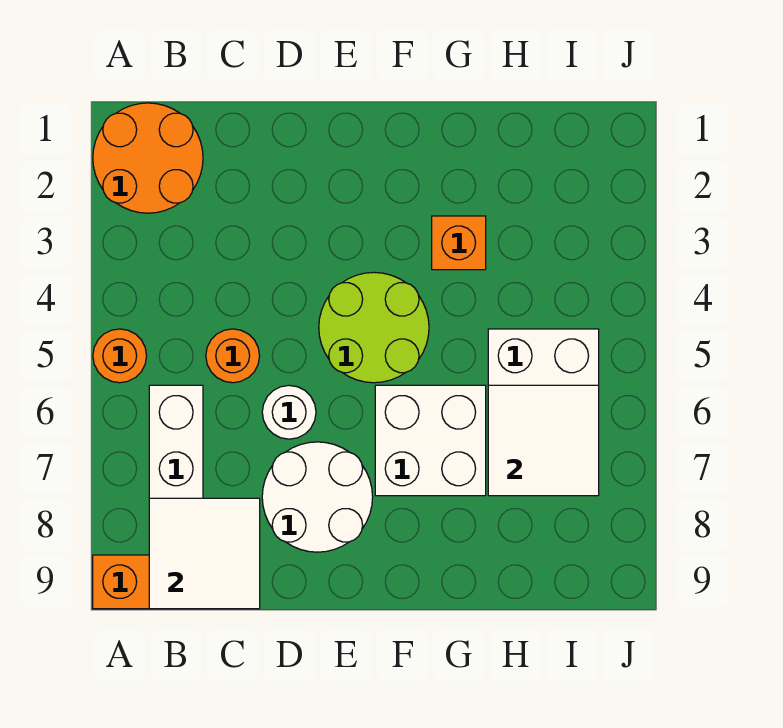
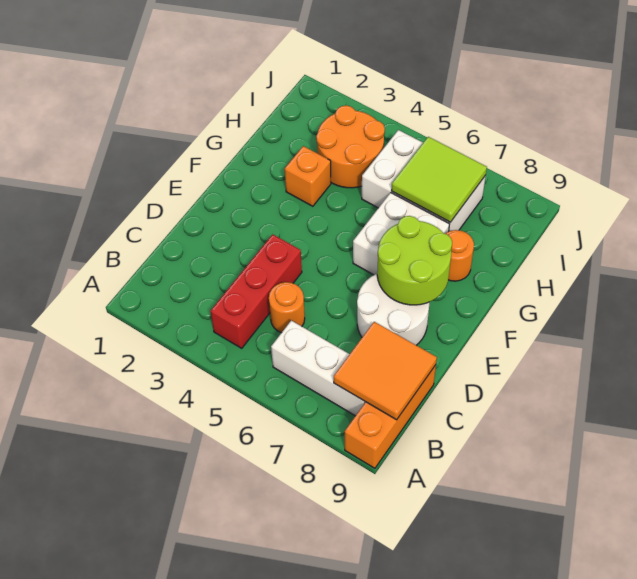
orange round brick A1:B2 level 1 -> orange round brick H3:I4 level 1
orange round brick A5 level 1 -> orange round brick G8 level 1
none -> red brick B4:D4 level 1
white tile B8:C9 level 2 -> orange tile B8:C9 level 2
white round brick D6 level 1 -> none
lime round brick E4:F5 level 1 -> lime round brick E7:F8 level 2
white tile H6:I7 level 2 -> lime tile H6:I7 level 2

